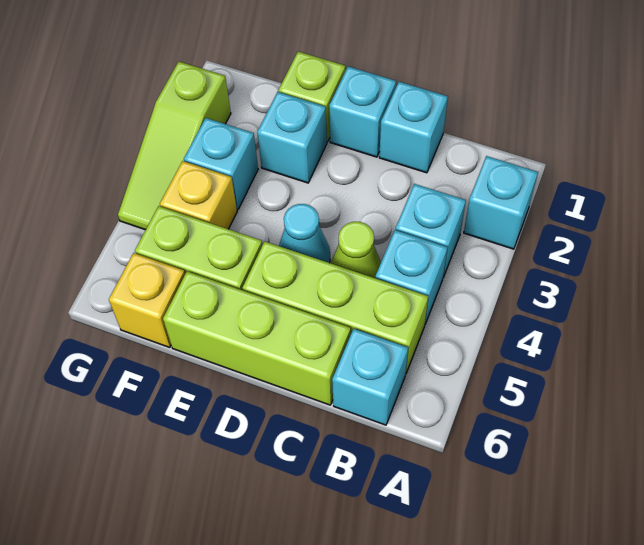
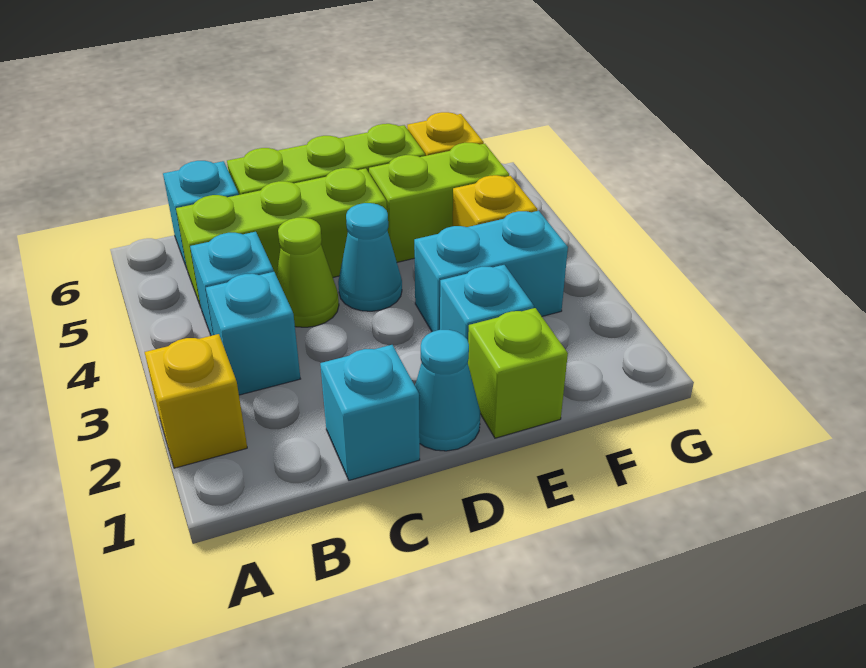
cyan brick A2 level 1 -> yellow brick A2 level 1
cyan brick D1 level 1 -> cyan cone D1 level 1
cyan brick F3 level 1 -> cyan brick E3:F3 level 1
lime slope G2:G4 level 1 top 2 -> none

